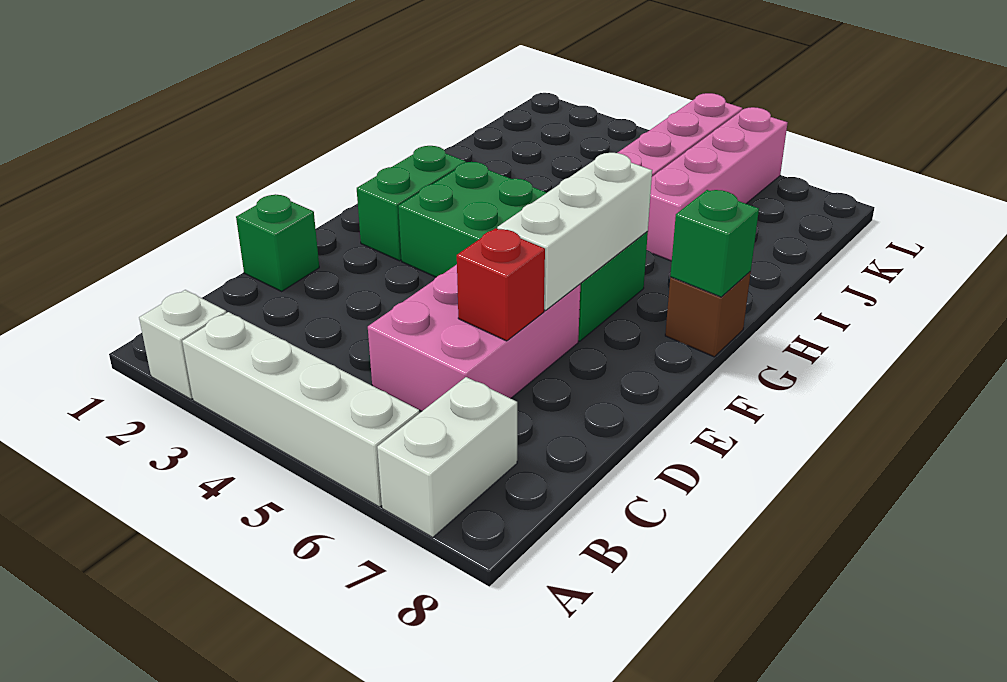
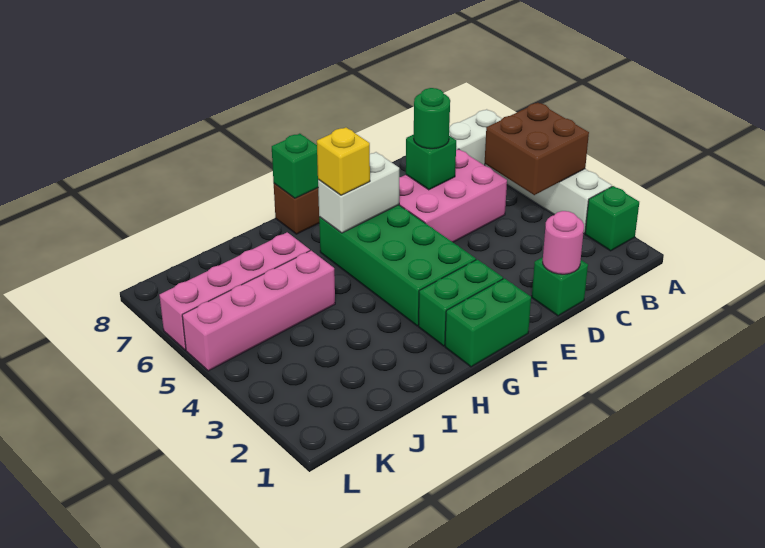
white brick A2 level 1 -> green brick A2 level 1
none -> brown brick A4:B5 level 2
none -> pink round brick D1 level 2
red brick D6 level 2 -> green brick D6 level 2
none -> green round brick D6 level 3
white brick E6:G6 level 2 -> white brick F6:G6 level 2
none -> green brick F1:G1 level 1
none -> yellow brick G6 level 3

